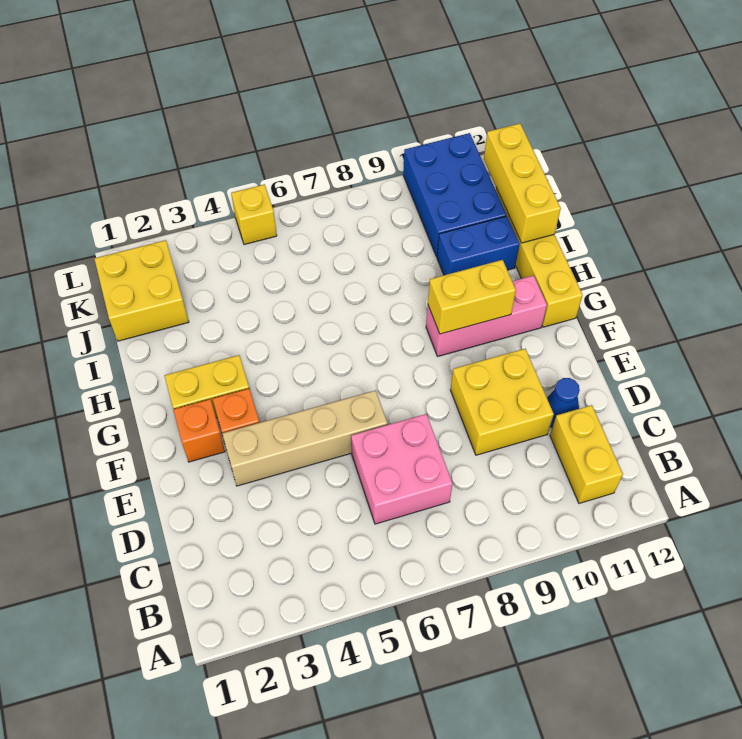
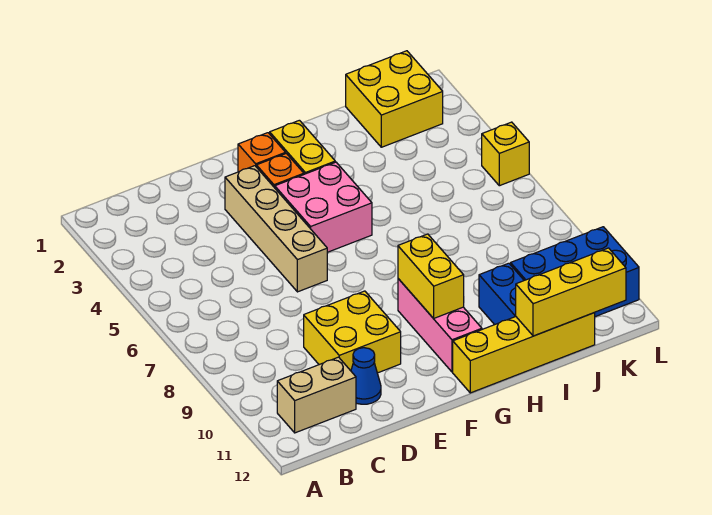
yellow brick B11:C11 level 1 -> tan brick B11:C11 level 1
pink brick C6:D7 level 1 -> pink brick F4:G5 level 1

